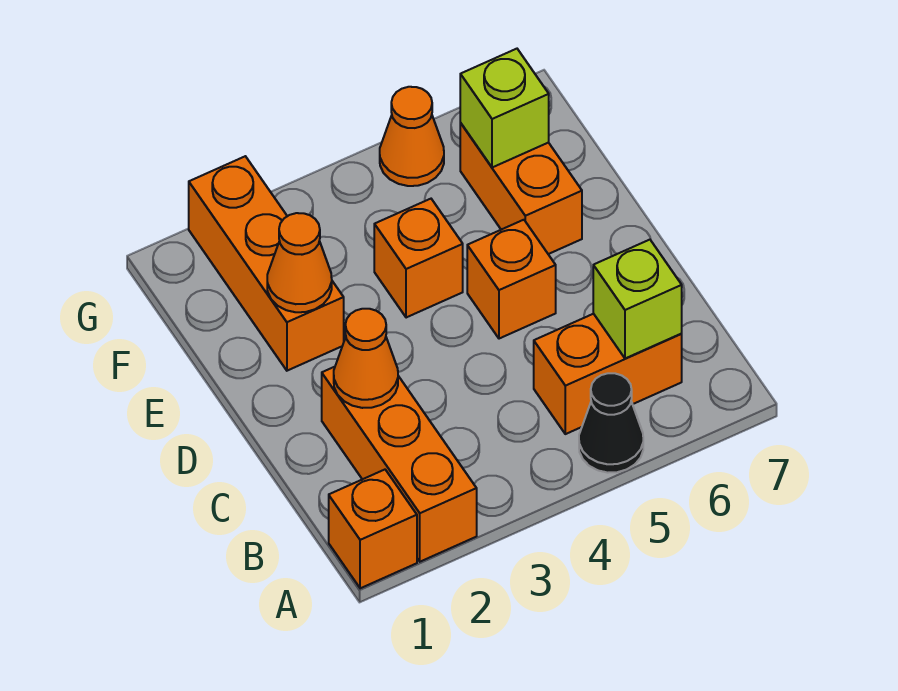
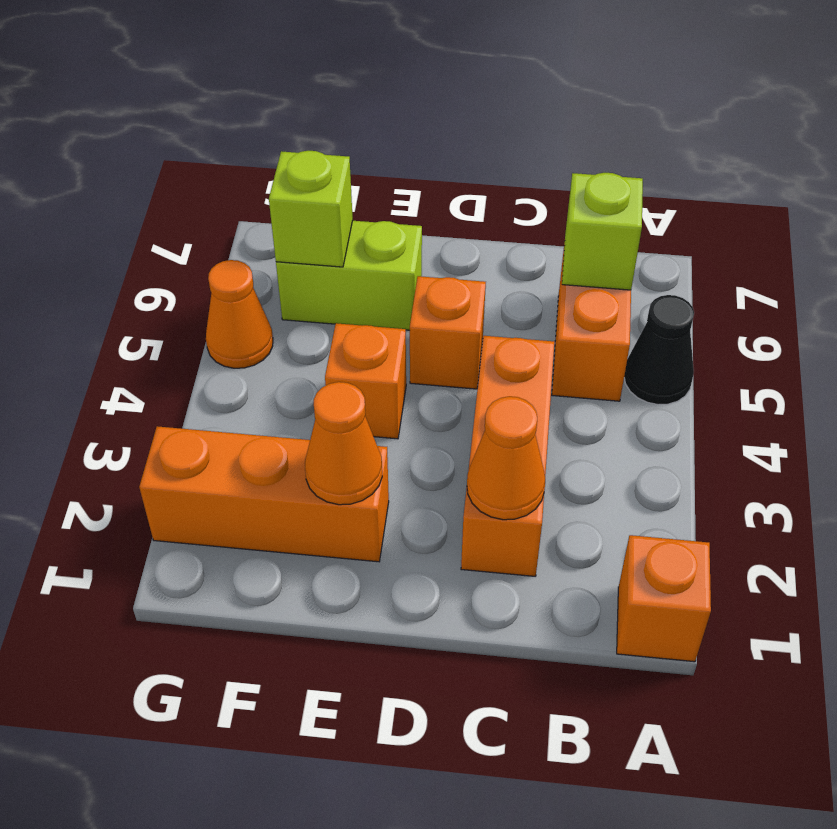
orange brick A2:C2 level 1 -> orange brick C2:C4 level 1
orange brick E6:F6 level 1 -> lime brick E6:F6 level 1

